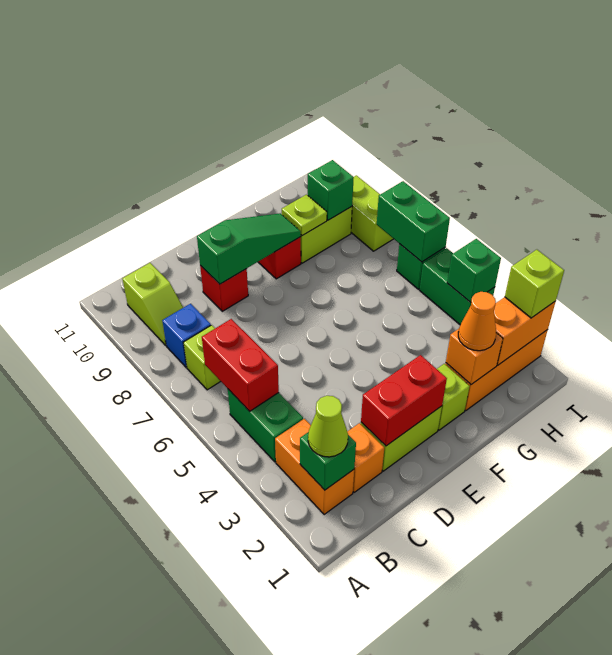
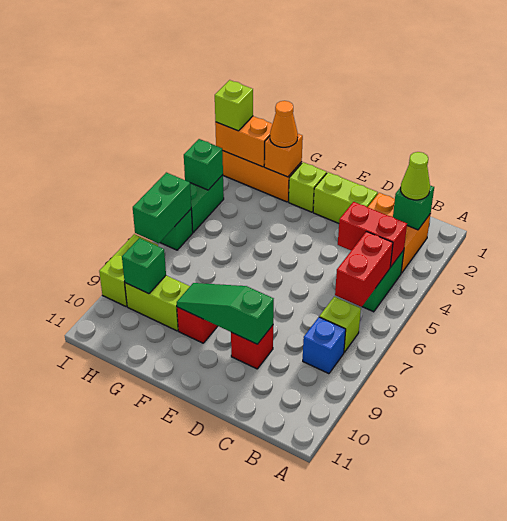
lime slope B9:B10 level 1 top 10 -> none
red brick D2:E2 level 2 -> red brick B4:C4 level 2
lime plate G9 level 2 -> none

